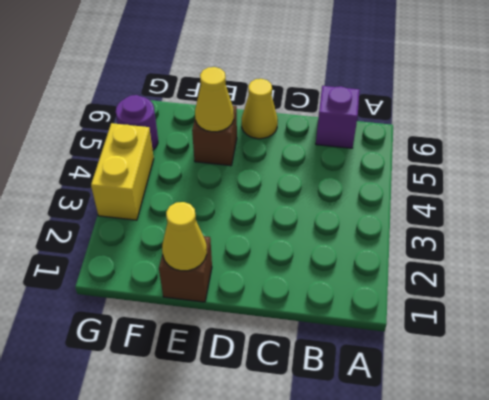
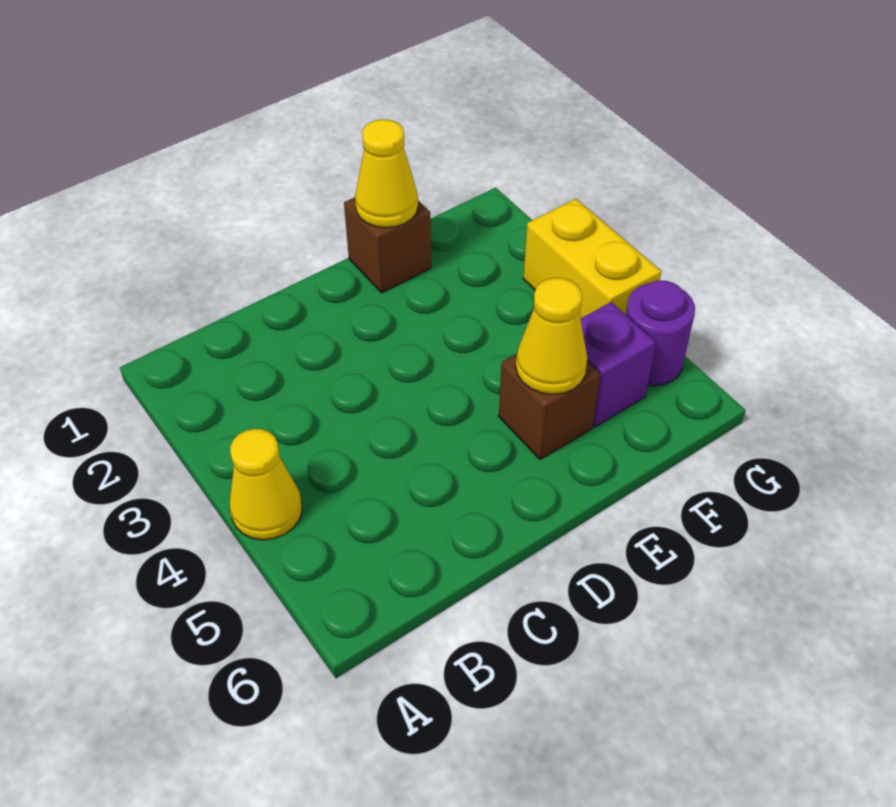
purple brick B6 level 1 -> purple brick F5 level 1
yellow cone D6 level 1 -> yellow cone A4 level 1

